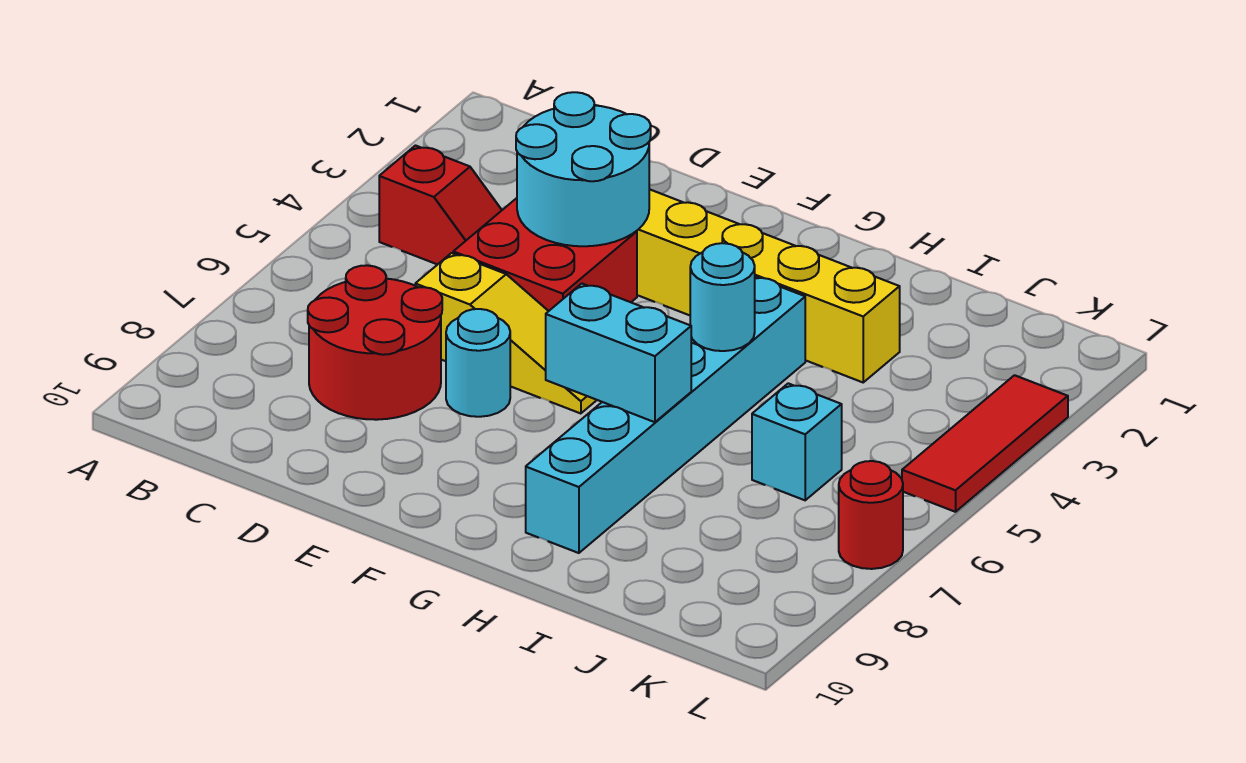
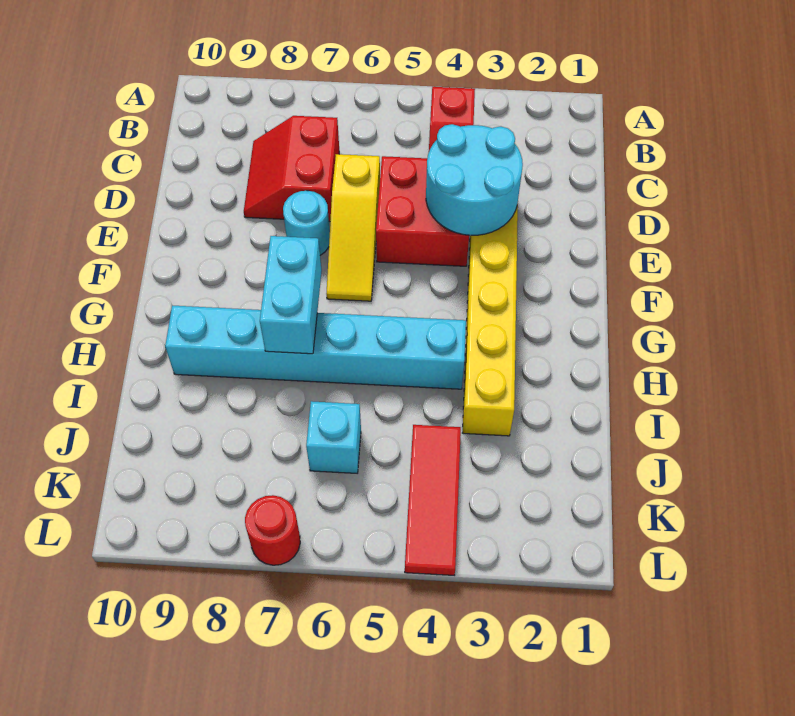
red round brick C7:D8 level 1 -> red slope C7:D8 level 1 top 7
cyan round brick H5 level 2 -> none
red tile L3:L5 level 1 -> red tile J4:L4 level 1

